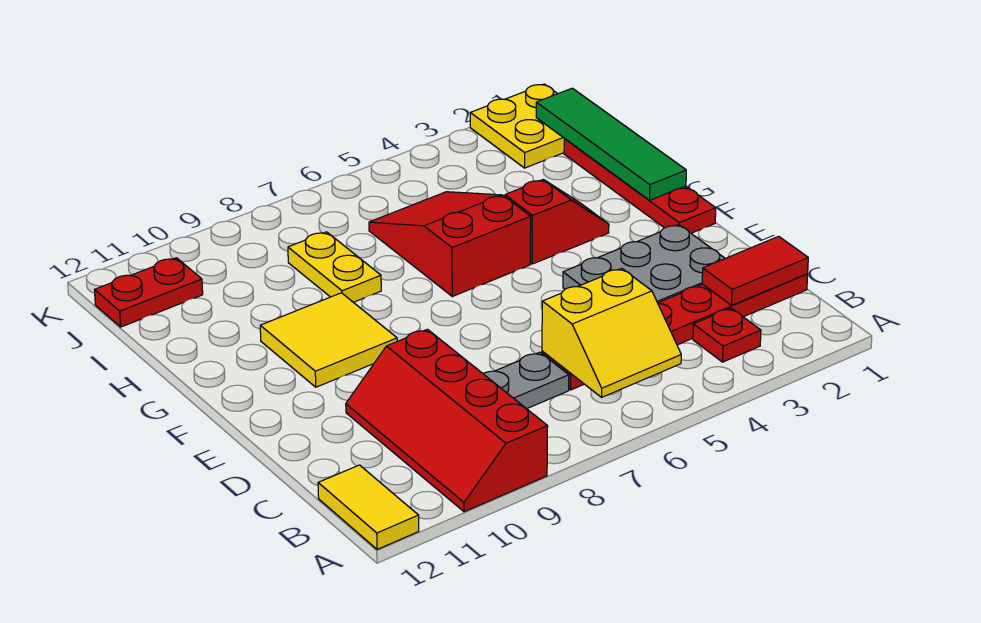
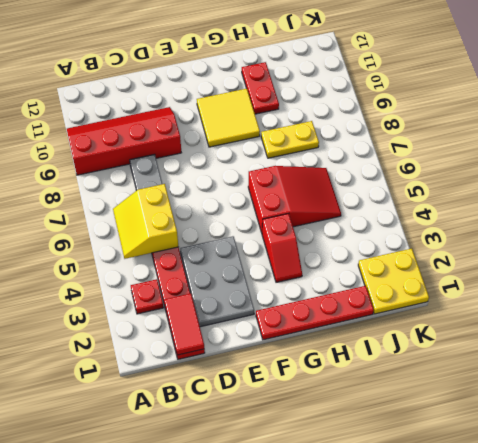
yellow tile A12:B12 level 1 -> none
green tile G1:J1 level 2 -> none
red plate J11:J12 level 1 -> red plate H10:H11 level 1

